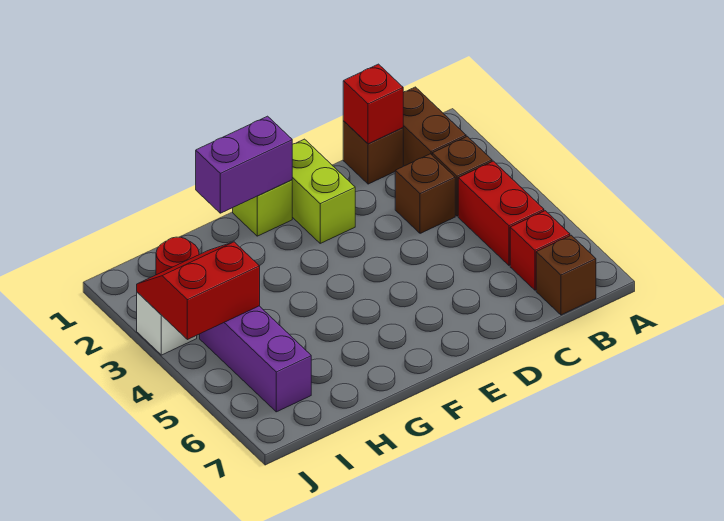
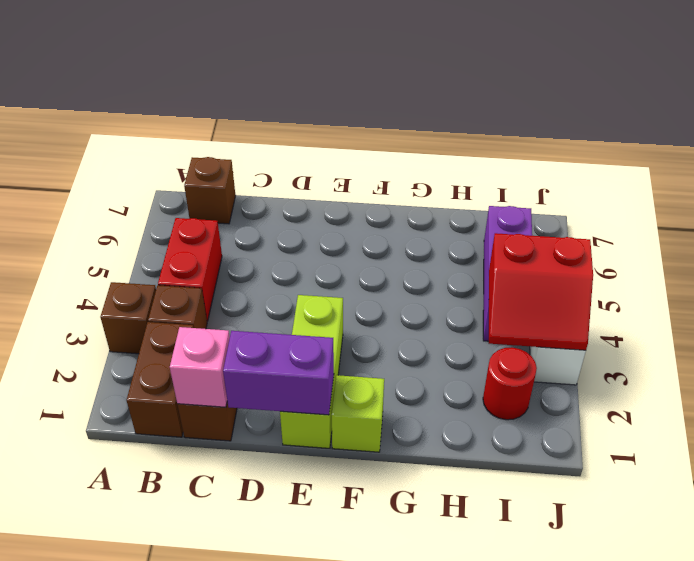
red brick B6 level 1 -> none
red brick C1 level 2 -> pink brick C1 level 2
brown brick C3 level 1 -> brown brick A3 level 1
lime brick E1:E2 level 1 -> lime brick E1:E3 level 1
purple brick F1:G1 level 2 -> purple brick D1:E1 level 2

